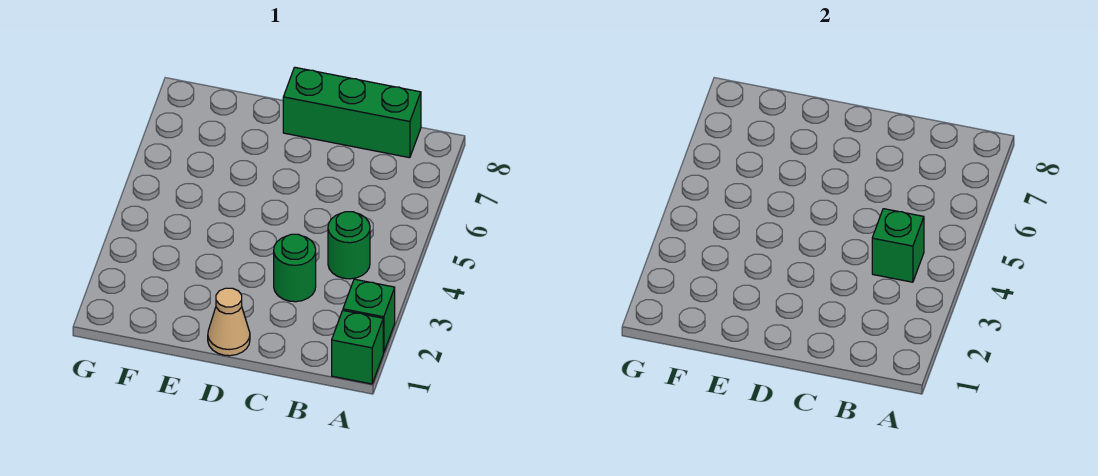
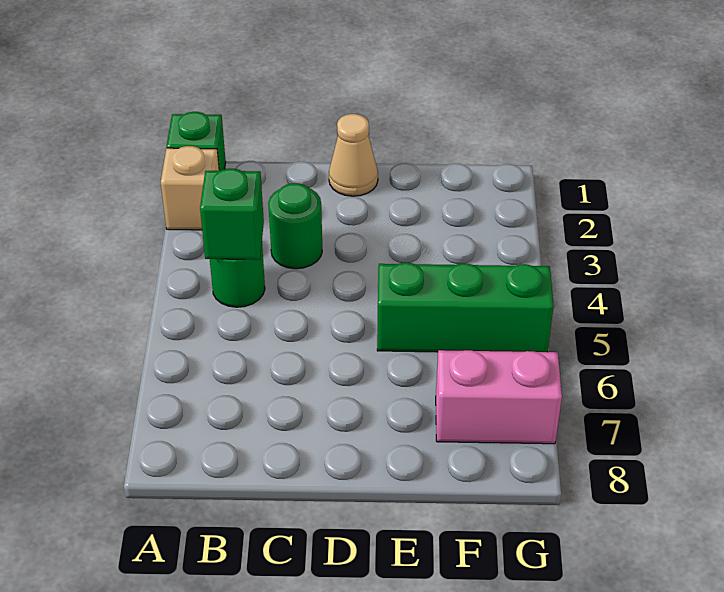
green brick A2 level 1 -> tan brick A2 level 1
green brick B8:D8 level 1 -> green brick E5:G5 level 1
none -> pink brick F7:G7 level 1

